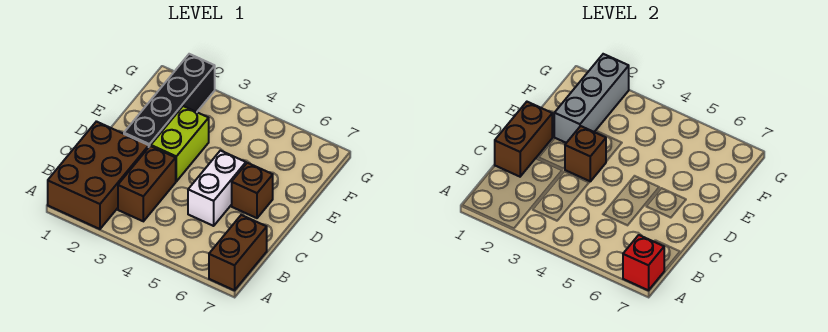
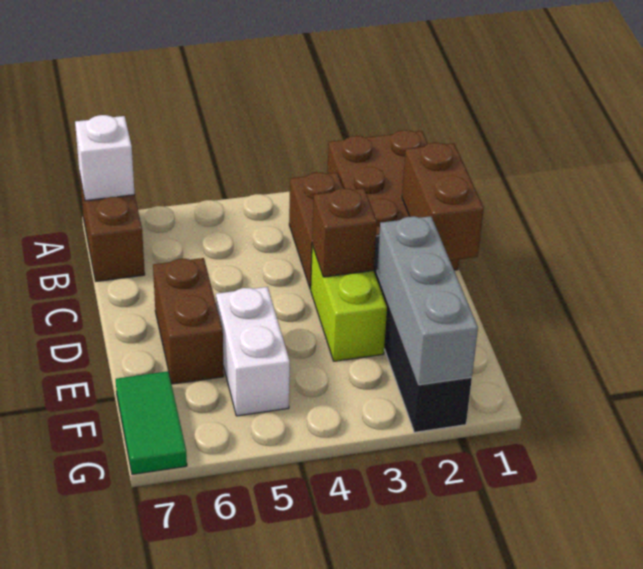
red brick A7 level 2 -> white brick A7 level 2
white brick C5:D5 level 1 -> white brick E5:F5 level 1
brown brick D6 level 1 -> brown brick D6:E6 level 1
none -> green tile F7:G7 level 1

